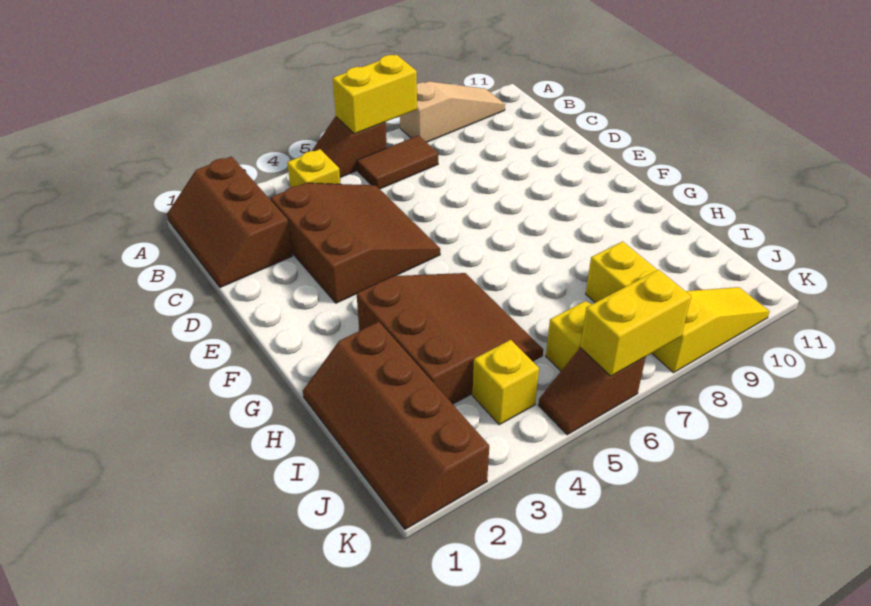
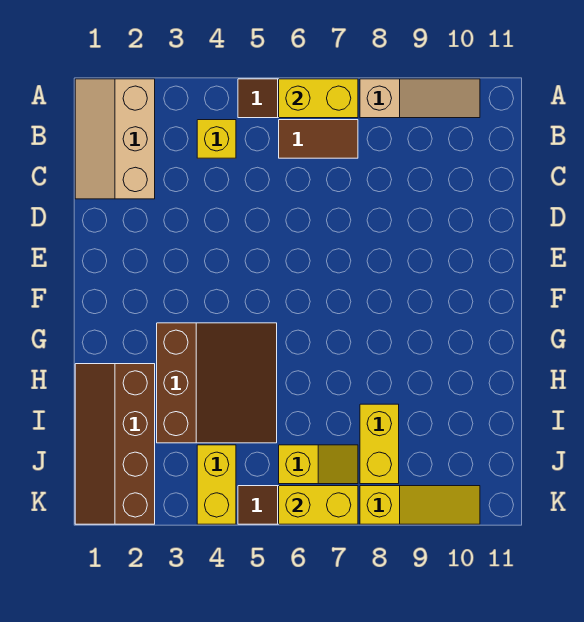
brown slope A1:C2 level 1 top 2 -> tan slope A1:C2 level 1 top 2
brown slope C3:E5 level 1 top 3 -> none
yellow brick J4 level 1 -> yellow brick J4:K4 level 1

